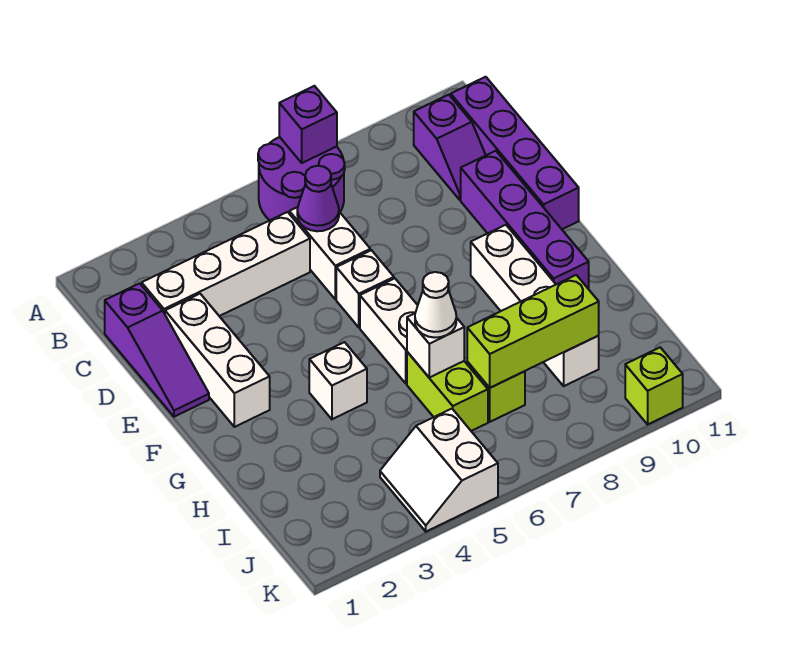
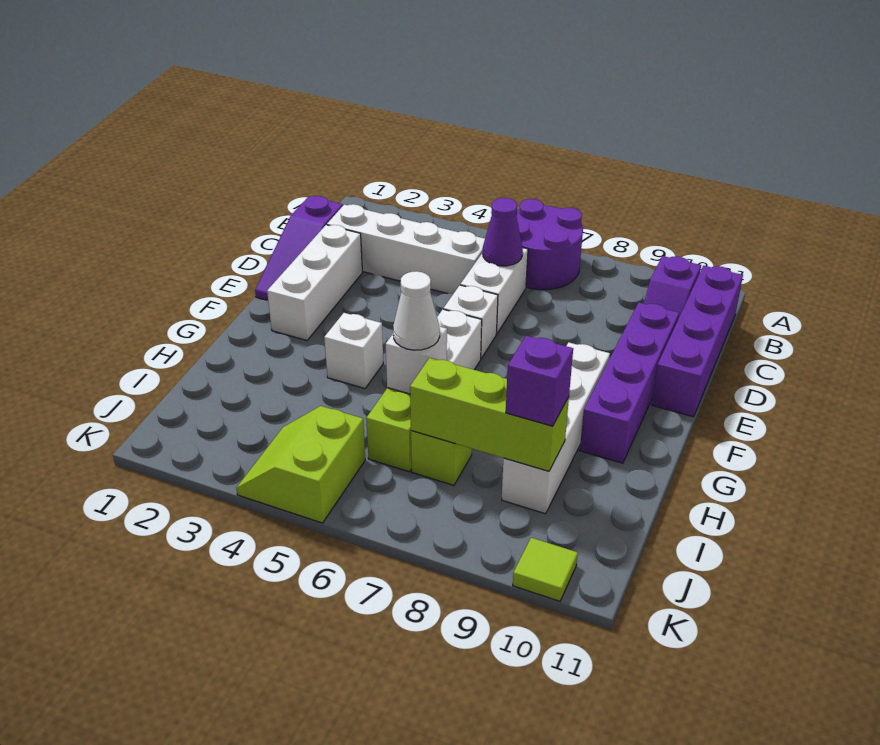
purple brick A7 level 2 -> purple brick I9 level 3
white slope J4:K5 level 1 top 5 -> lime slope J4:K5 level 1 top 5
lime brick K10 level 1 -> lime tile K10 level 1

